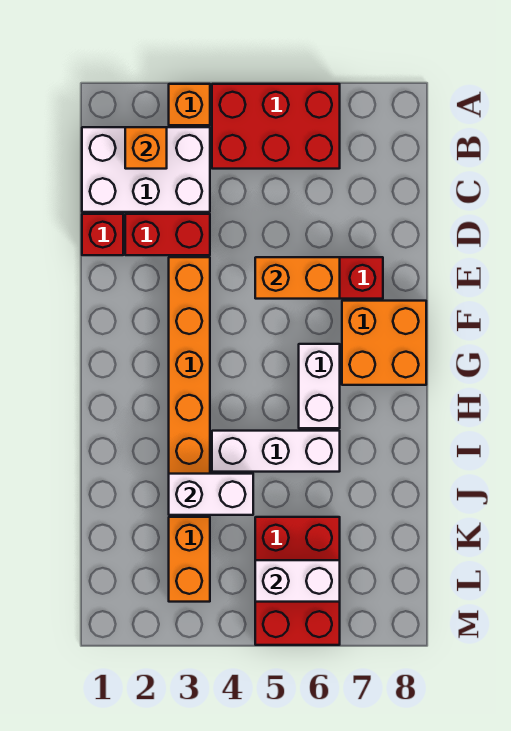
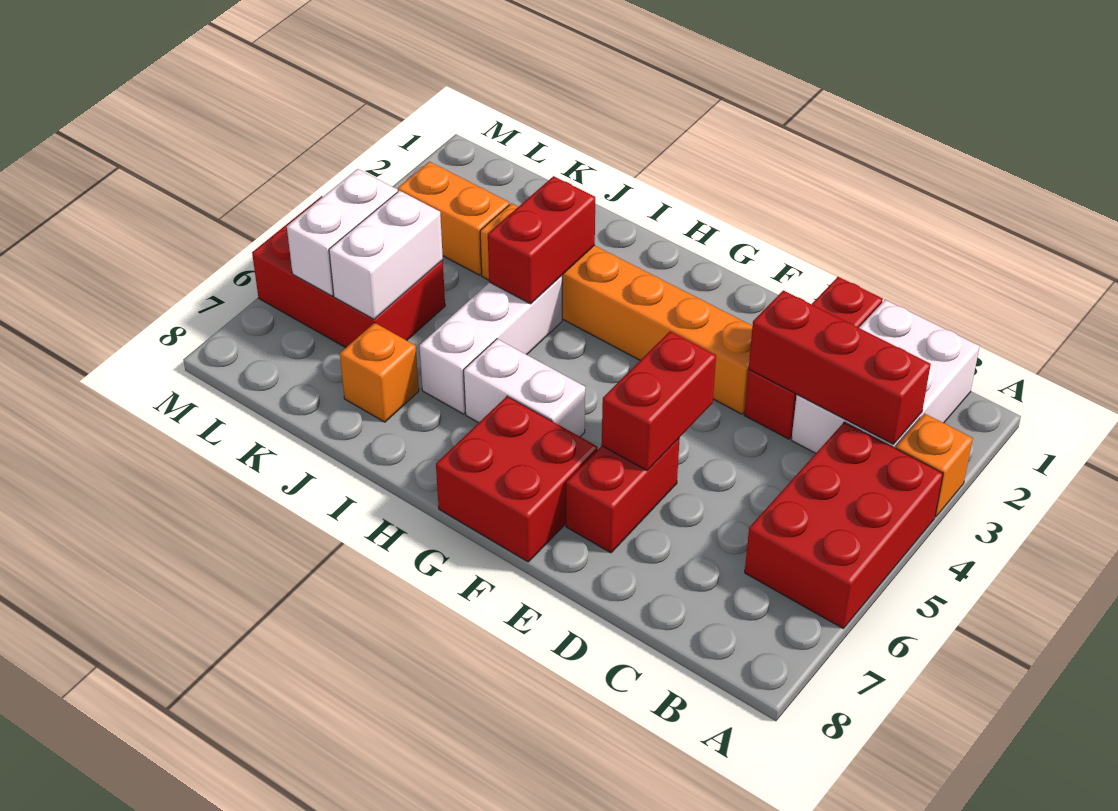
orange brick B2 level 2 -> orange brick J7 level 1
none -> red brick B3:D3 level 2
orange brick E5:E6 level 2 -> red brick E5:E6 level 2
orange brick F7:G8 level 1 -> red brick F7:G8 level 1
none -> red brick I3:I4 level 2
white brick J3:J4 level 2 -> white brick K5:K6 level 2

